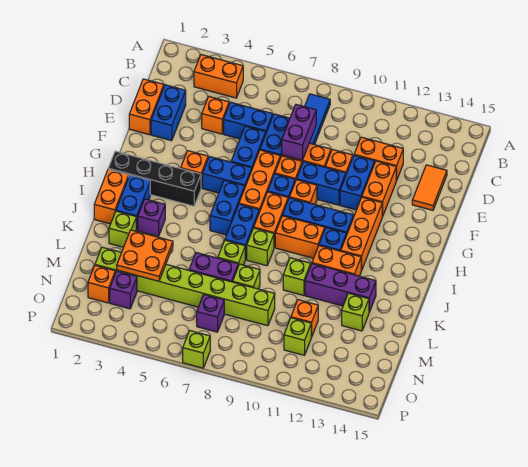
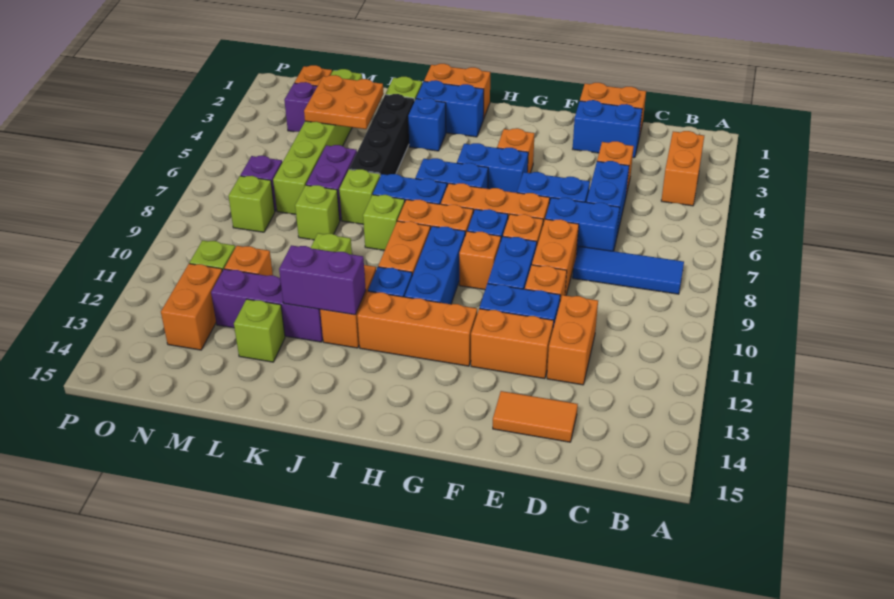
purple brick D8:E8 level 2 -> purple brick J12:K12 level 2
blue brick G5:G6 level 1 -> blue brick G5:H5 level 1
black brick H1:H4 level 1 -> black brick K3:K6 level 1
purple brick J3 level 1 -> blue brick J3 level 1
purple brick K11:K13 level 1 -> purple brick K12:M12 level 1
lime brick M2:M9 level 1 -> lime brick M2:M7 level 1
none -> orange brick N12:N13 level 1
lime brick P7 level 1 -> lime brick N8 level 1

